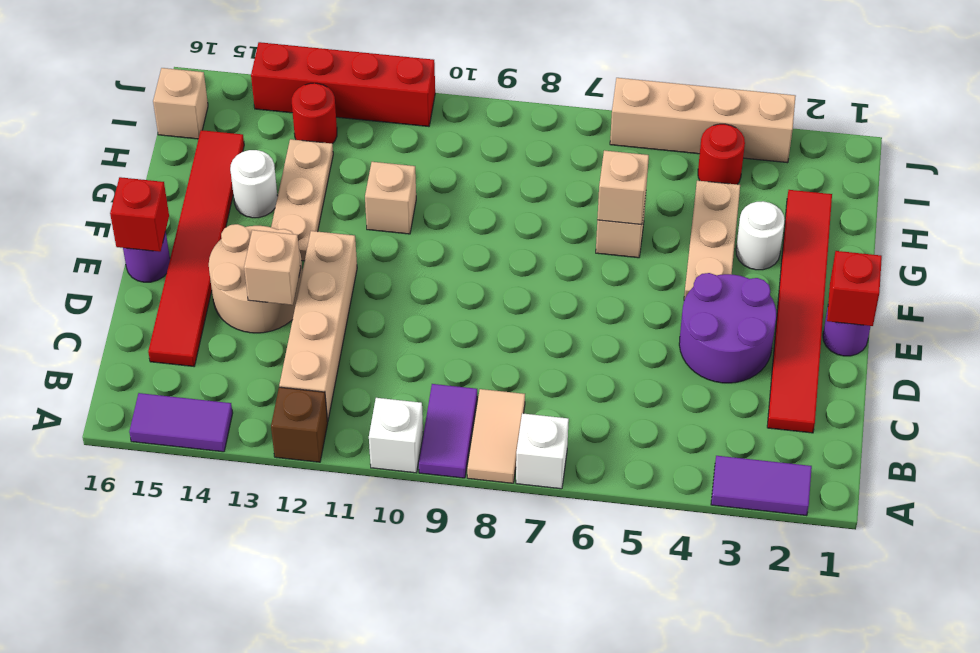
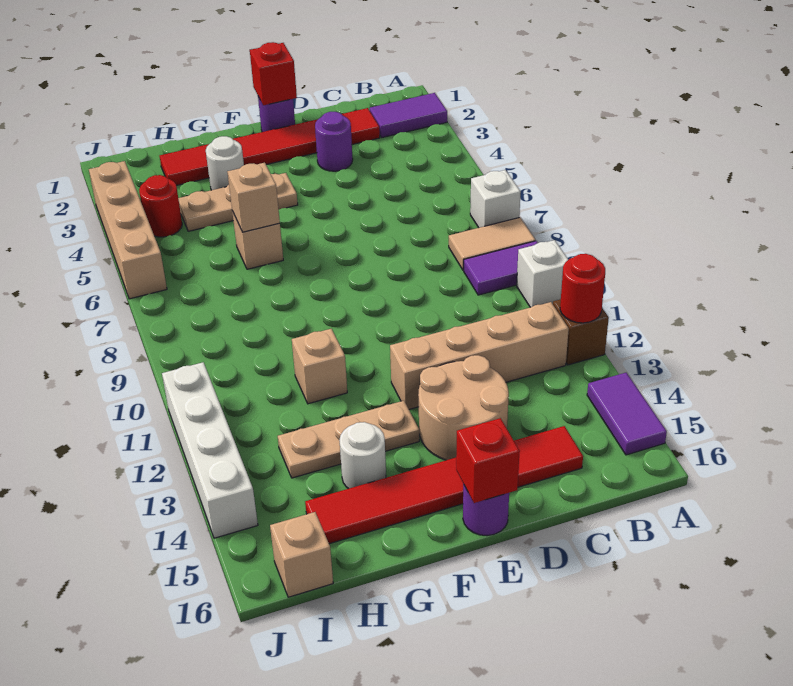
purple tile A2:A3 level 1 -> purple tile A2:B2 level 1
purple round brick D3:E4 level 1 -> purple round brick D3 level 1
tan brick D13 level 2 -> none
red round brick I13 level 1 -> red round brick A12 level 2
red brick J11:J14 level 1 -> white brick J11:J14 level 1

